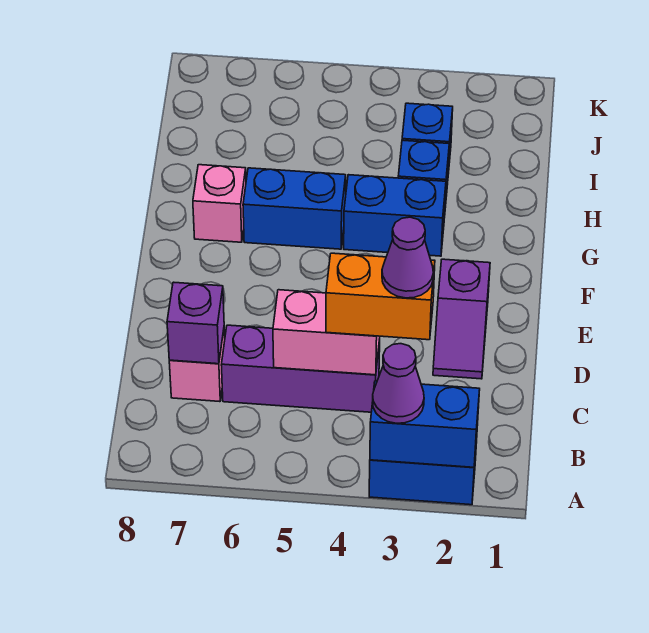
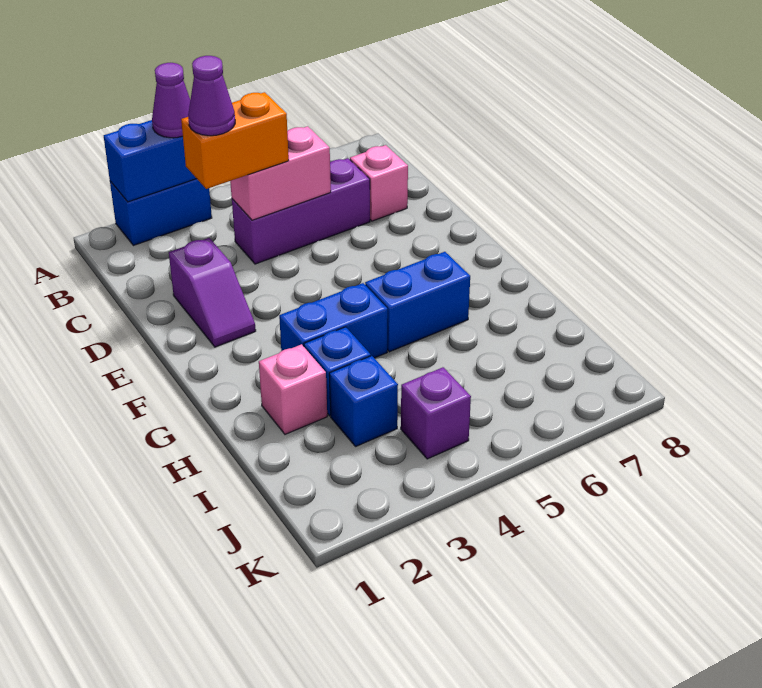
purple brick C7 level 2 -> purple brick J4 level 1
purple slope D2:E2 level 1 top E -> purple slope D2:E2 level 1 top D
pink brick G7 level 1 -> pink brick H2 level 1

